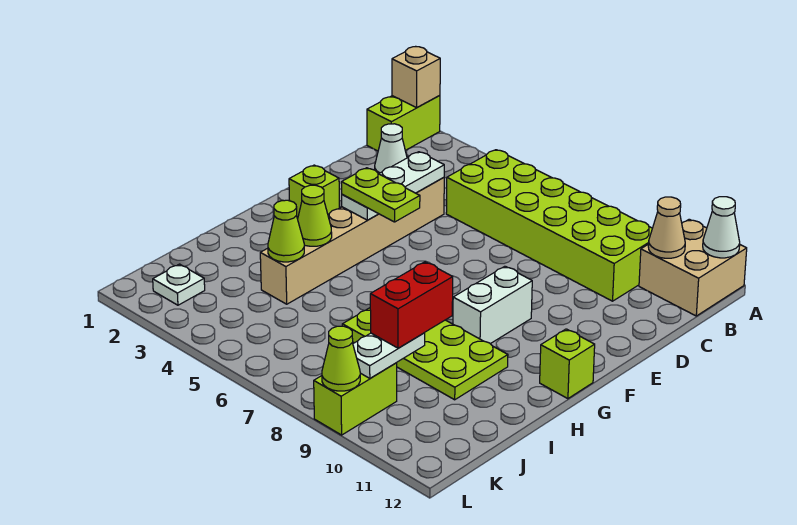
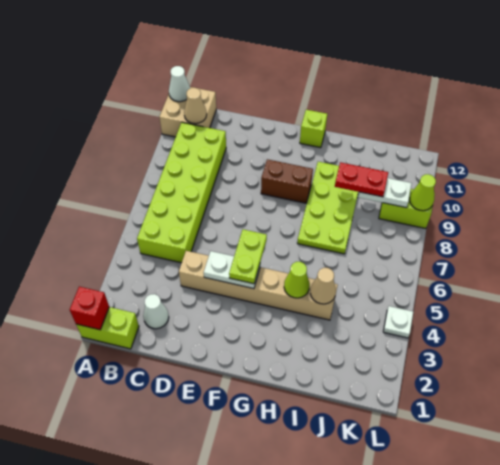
tan brick A1 level 2 -> red brick A1 level 2
white plate D4:F4 level 2 -> white plate E4:F4 level 2
lime brick F2 level 1 -> none
white brick F9:G9 level 1 -> brown brick F9:G9 level 1
lime cone I4 level 2 -> tan cone I4 level 2
red brick I9:J9 level 3 -> red plate I9:J9 level 3
white plate K2 level 1 -> white plate L4 level 1

